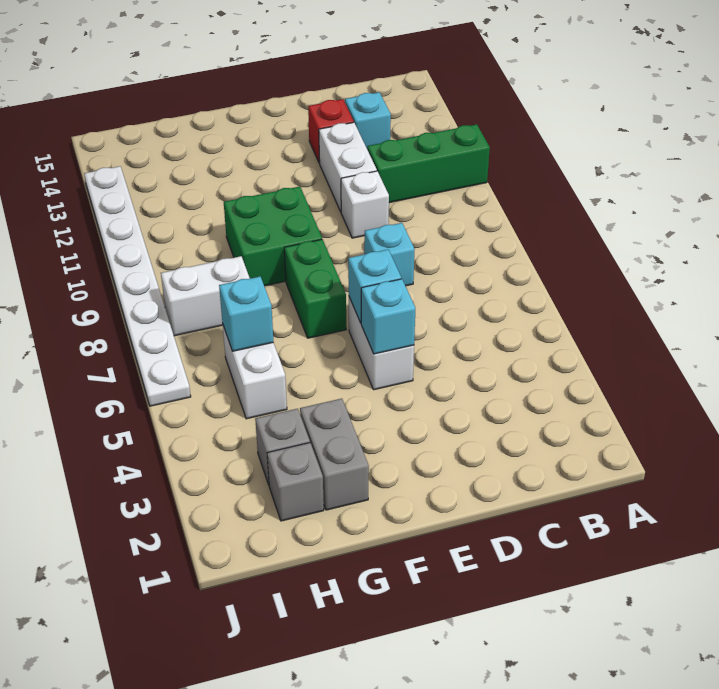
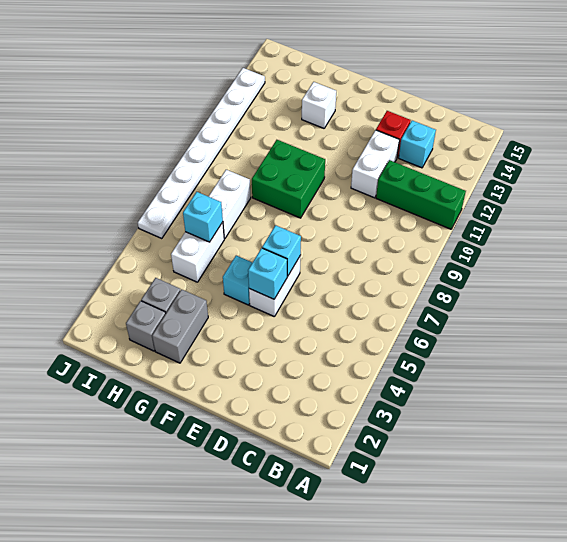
cyan brick D8 level 1 -> cyan brick F5 level 1
white brick D10 level 1 -> white brick G13 level 1
green brick F7:F8 level 1 -> none
white brick H8:I8 level 1 -> white brick H7:H8 level 1

